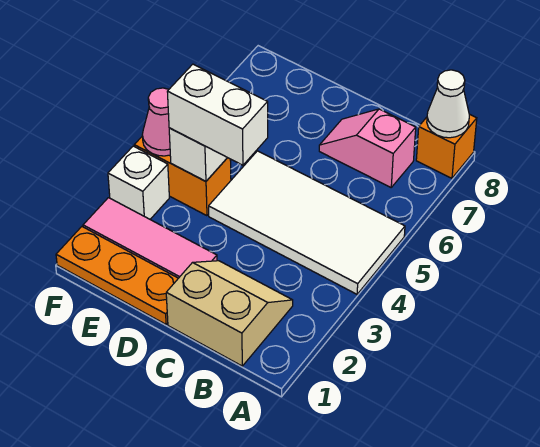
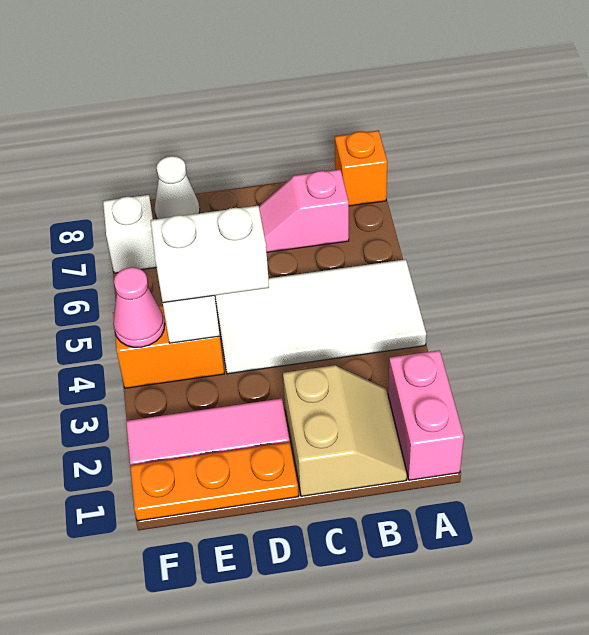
none -> pink brick A1:A2 level 1
white cone A8 level 2 -> white cone E8 level 1
tan slope B1:C2 level 1 top 1 -> tan slope B1:C2 level 1 top C
white brick F3 level 1 -> white brick F7 level 1

